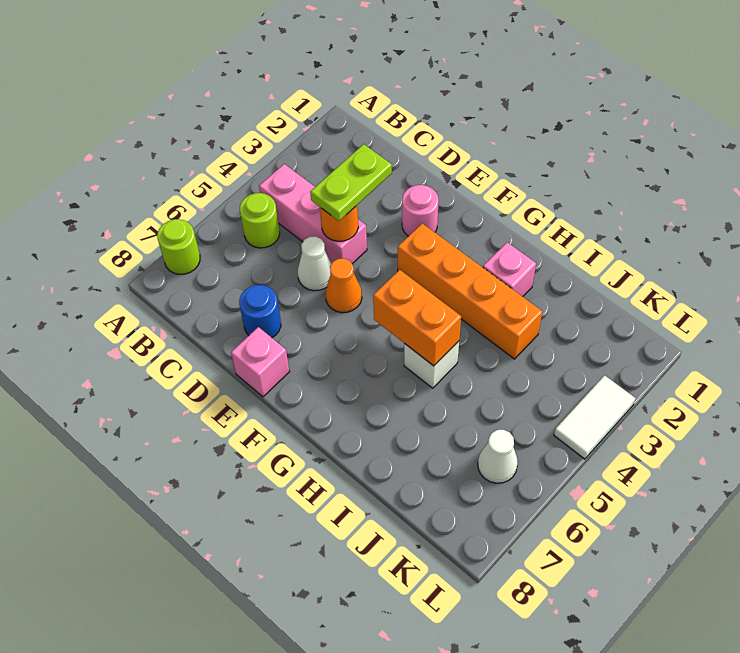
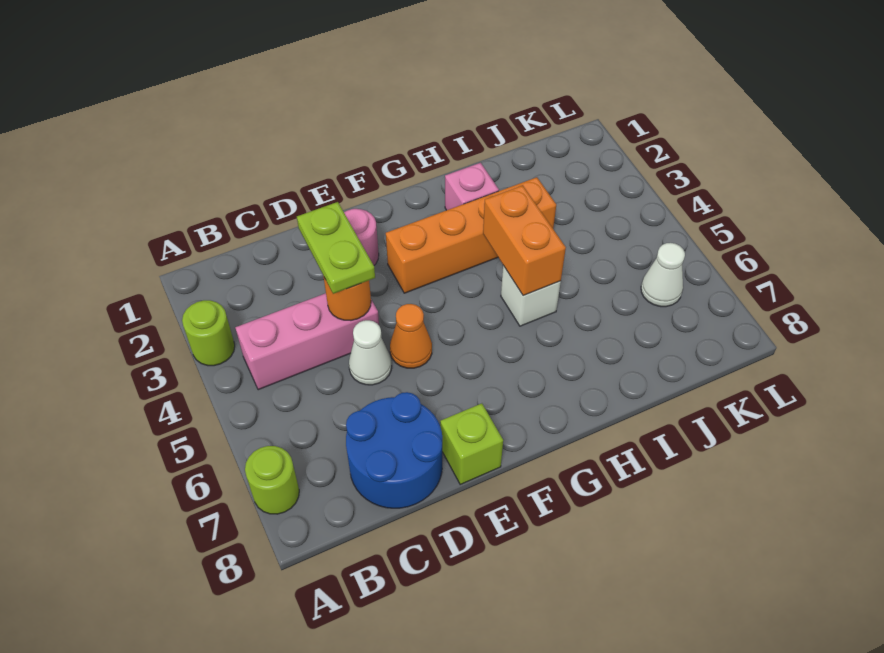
lime round brick B5 level 1 -> lime round brick A3 level 1
blue round brick D7 level 1 -> blue round brick C7:D8 level 1
pink brick E8 level 1 -> lime brick E8 level 1
orange brick G5:H5 level 2 -> orange brick H4:H5 level 2
white tile L3:L4 level 1 -> none

